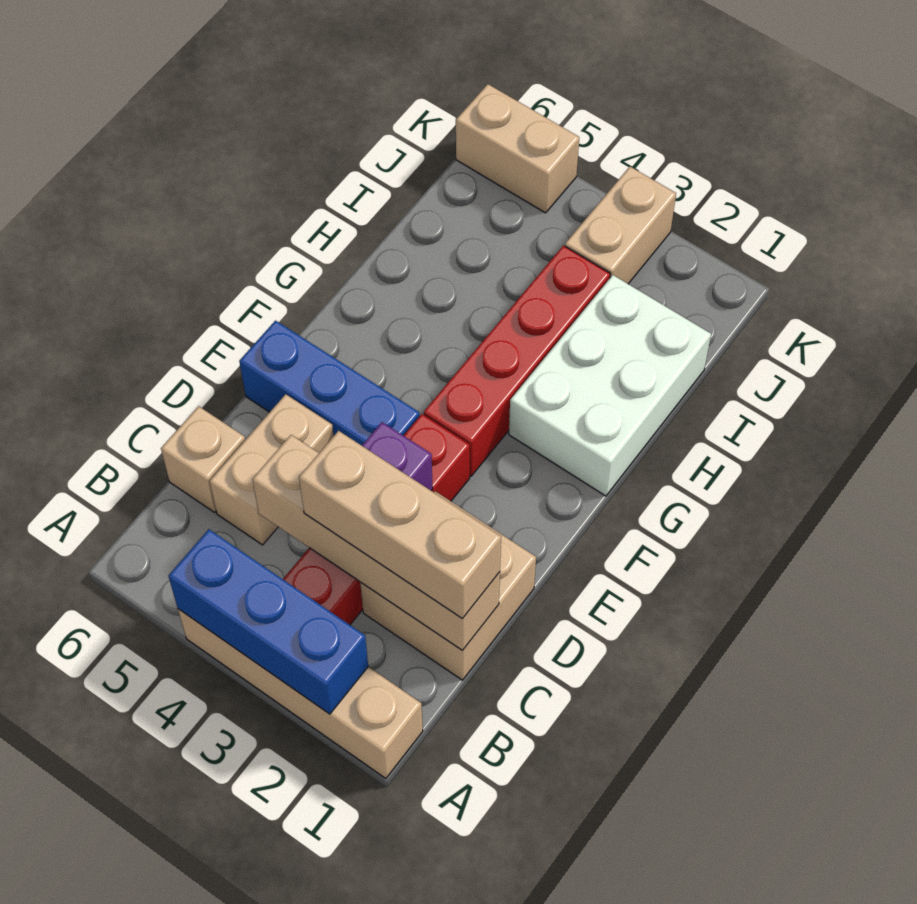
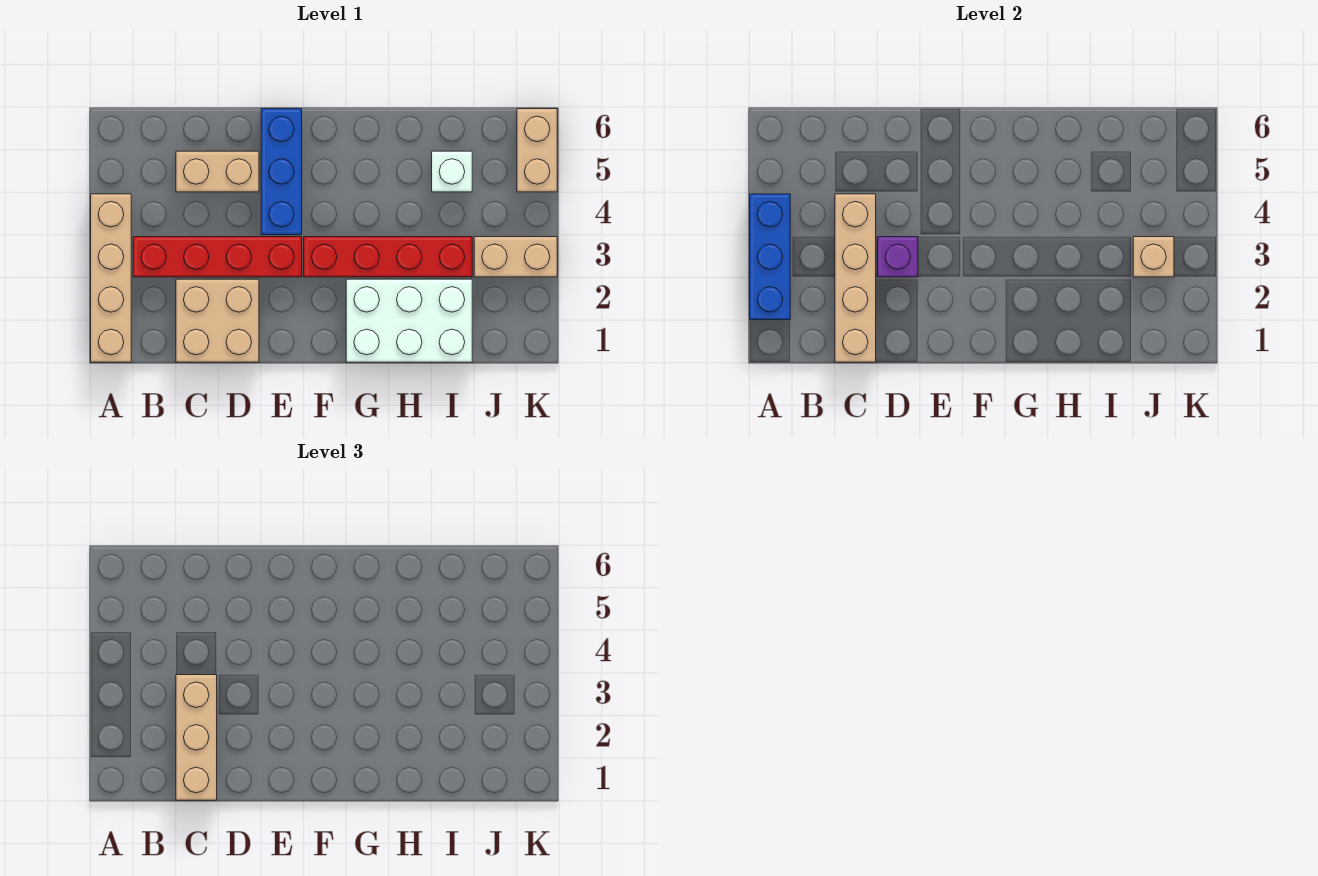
tan brick C6 level 1 -> tan brick J3 level 2
none -> white brick I5 level 1

